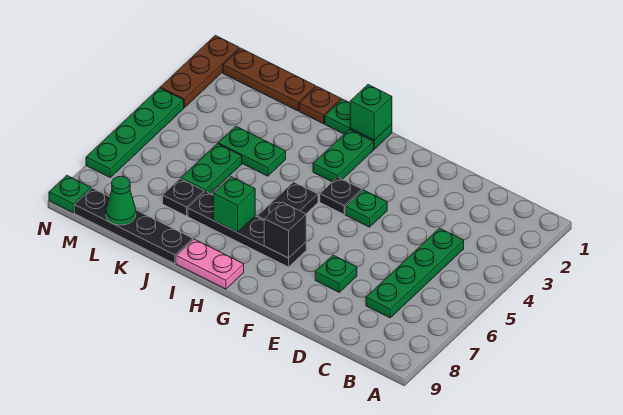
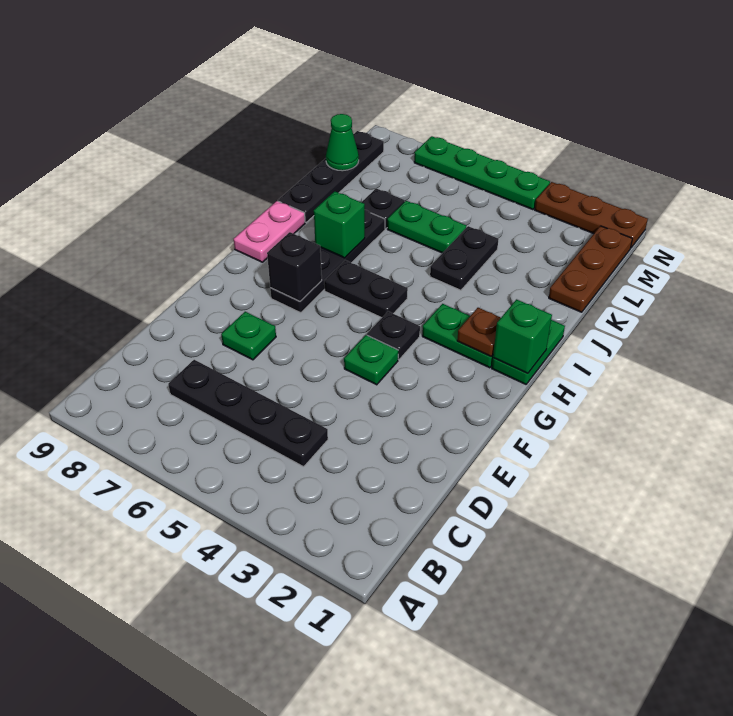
green plate C4:C7 level 1 -> black plate C4:C7 level 1
brown plate J1 level 1 -> brown plate H2 level 2
green plate J4:K4 level 1 -> black plate J4:K4 level 1
green plate N9 level 1 -> none

